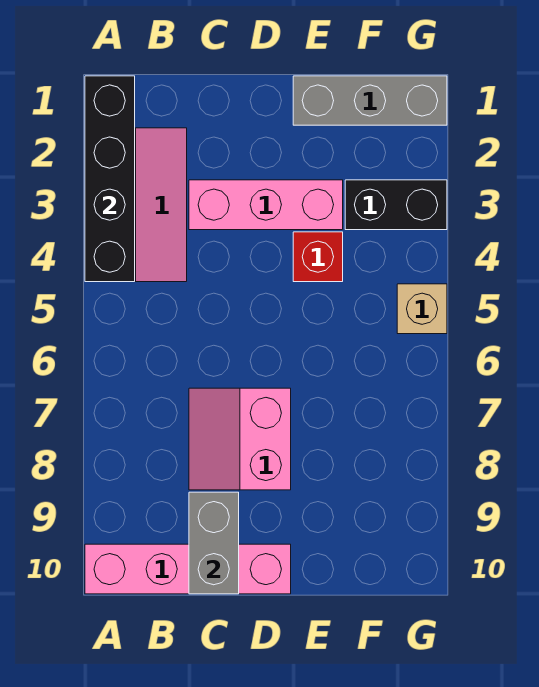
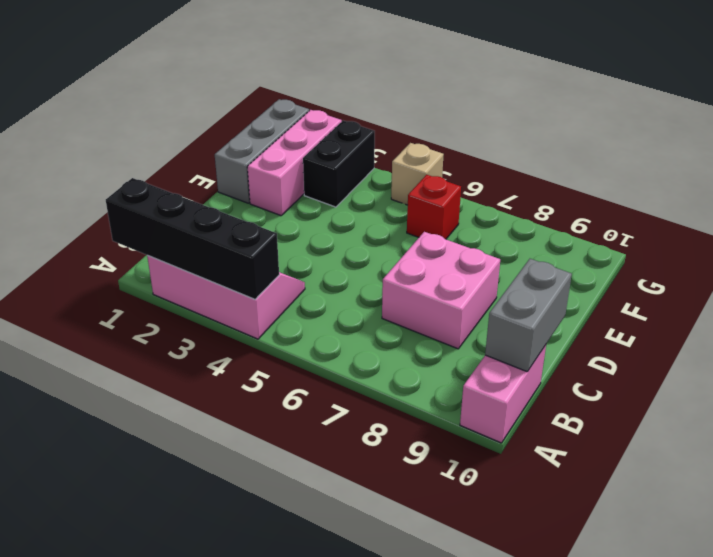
pink brick A10:D10 level 1 -> pink brick A10:B10 level 1
pink brick C3:E3 level 1 -> pink brick E2:G2 level 1
pink slope C7:D8 level 1 top D -> pink brick C7:D8 level 1
grey brick C9:C10 level 2 -> grey brick B10:C10 level 2
red brick E4 level 1 -> red brick F6 level 1

